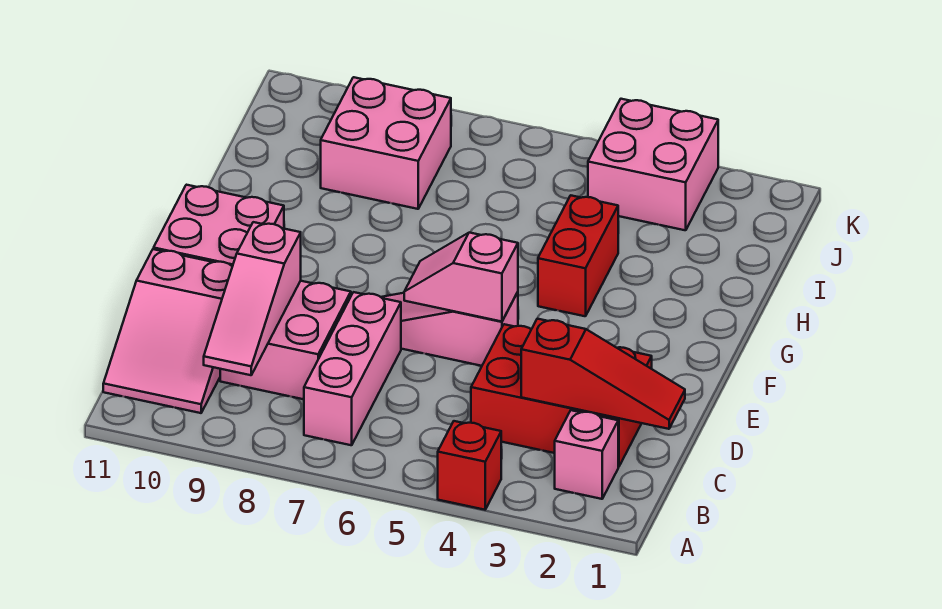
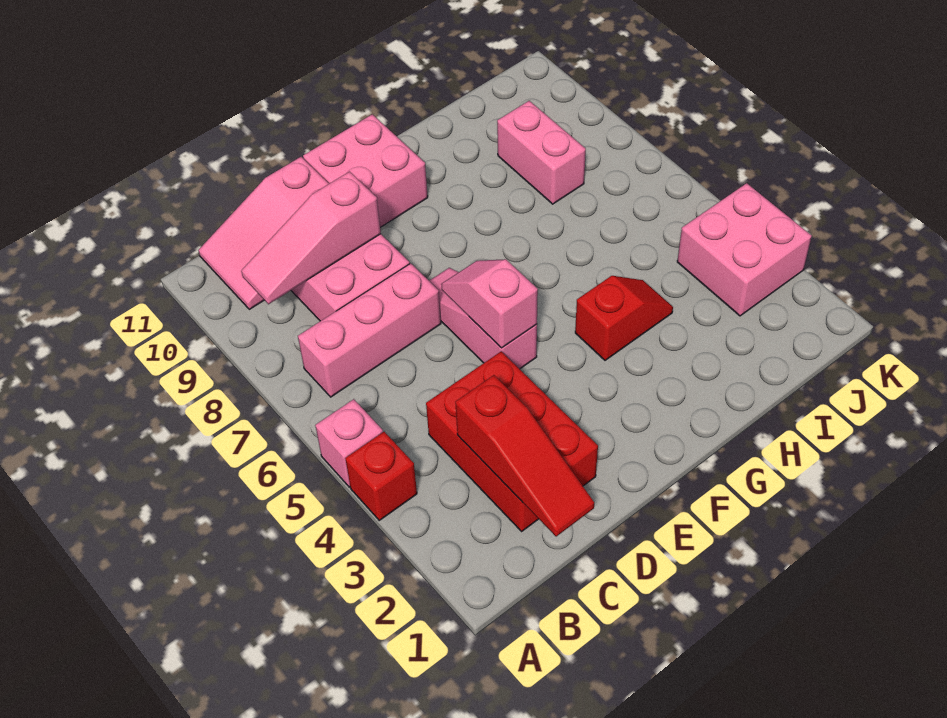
pink brick B2 level 1 -> pink brick A5 level 1
red brick G4:H4 level 1 -> red slope G4:H4 level 1 top G
pink brick I8:J9 level 1 -> pink brick I8:I9 level 1

